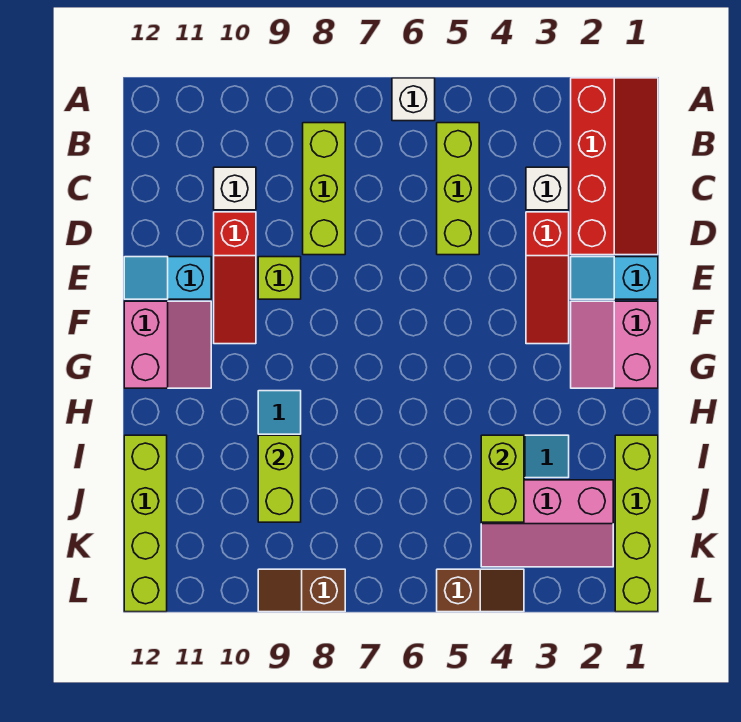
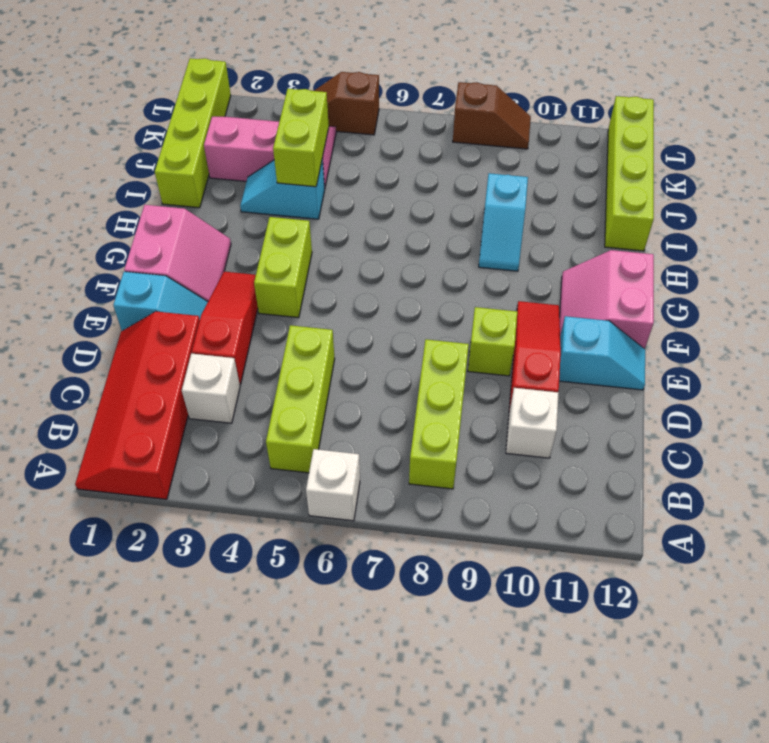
lime brick I9:J9 level 2 -> lime brick F4:G4 level 1

